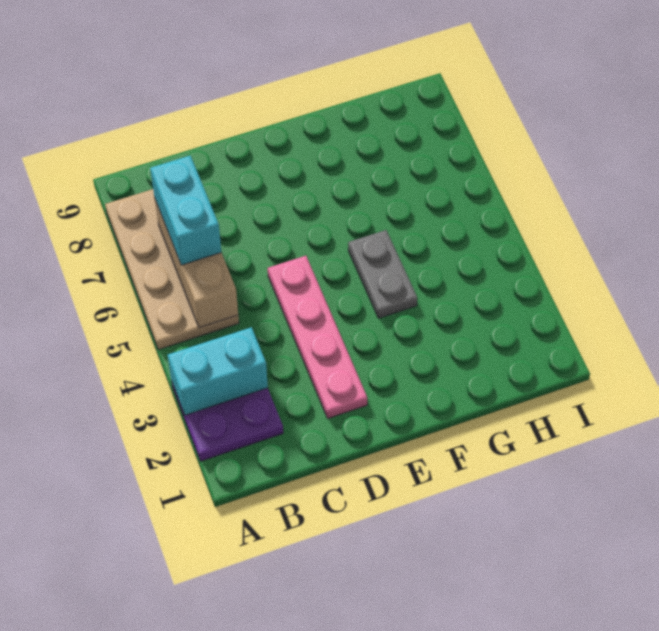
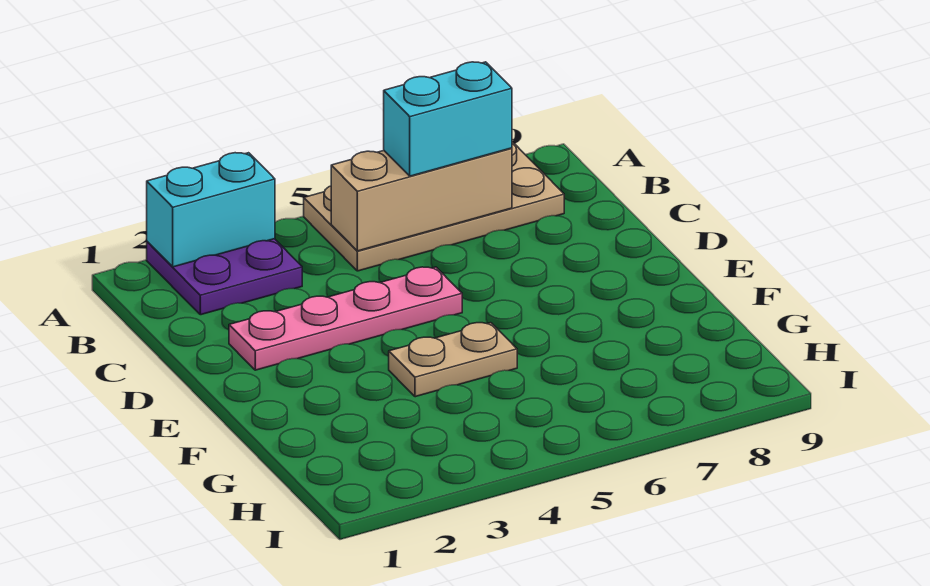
cyan brick A3:B3 level 2 -> cyan brick A2:A3 level 2
grey plate F4:F5 level 1 -> tan plate F4:F5 level 1

